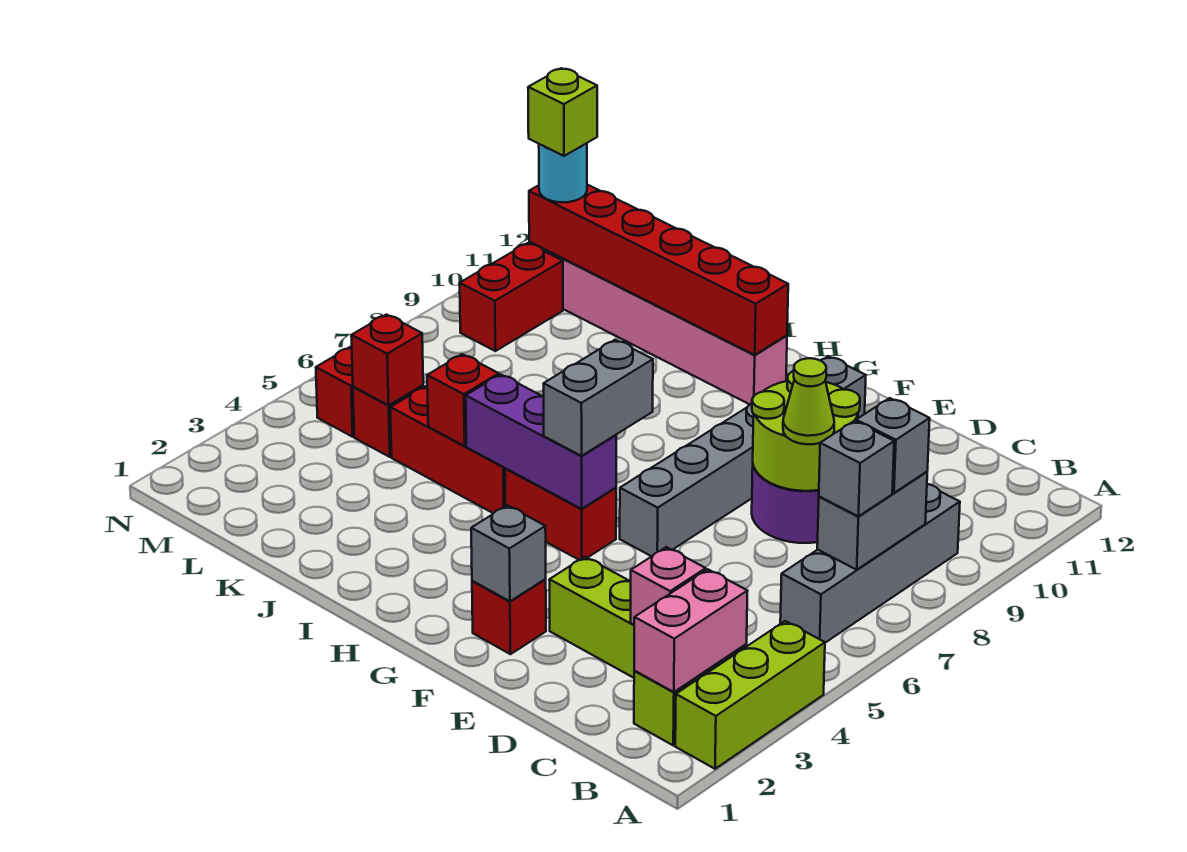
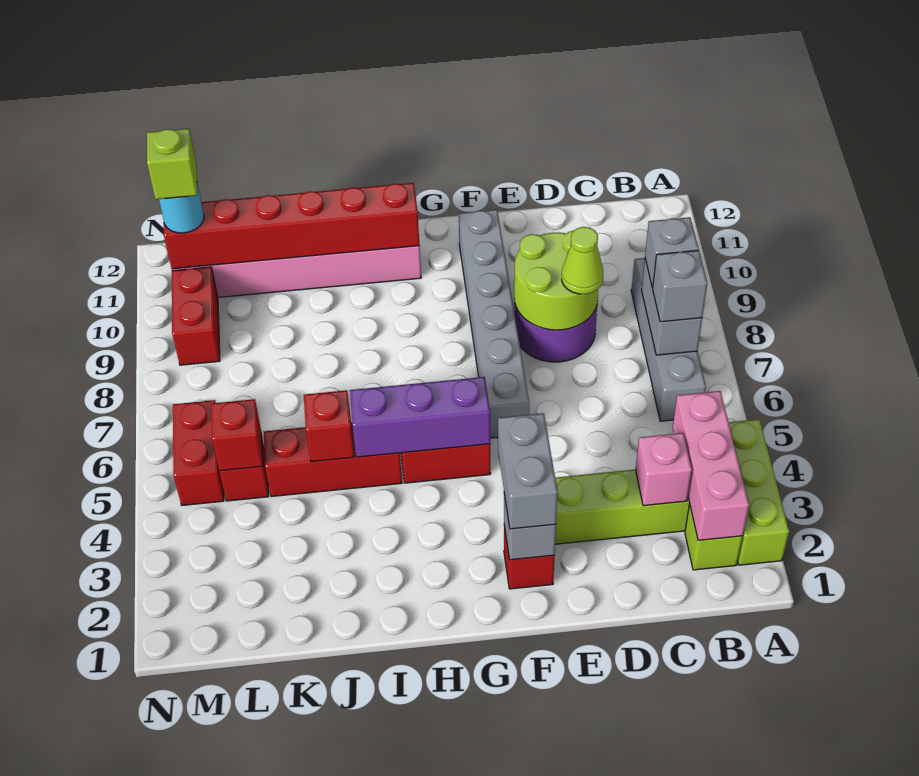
pink brick B2:B3 level 2 -> pink brick B2:B4 level 2
grey brick G5:G6 level 3 -> grey brick F2:F3 level 3

